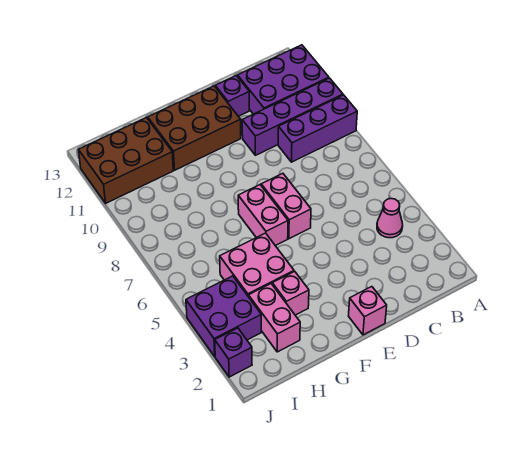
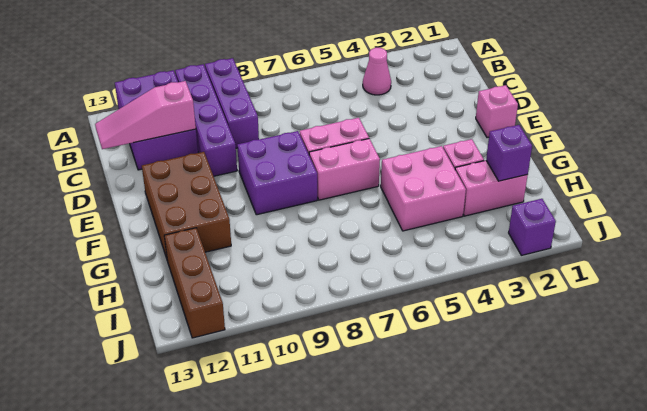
none -> pink slope C11:C13 level 2 top 11
purple brick D12 level 1 -> purple brick H2 level 2
brown brick H11:J12 level 1 -> brown brick H12:J12 level 1
purple brick I3:J4 level 1 -> purple brick E8:F9 level 1

